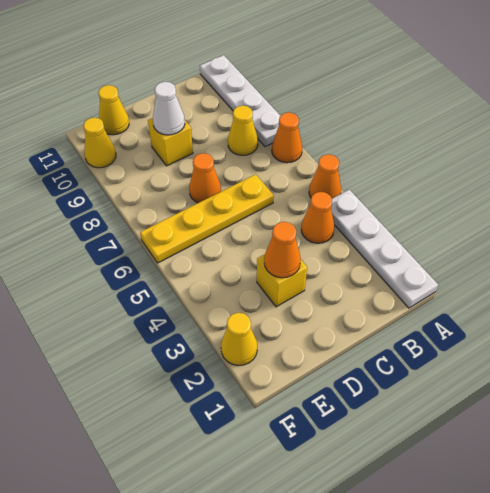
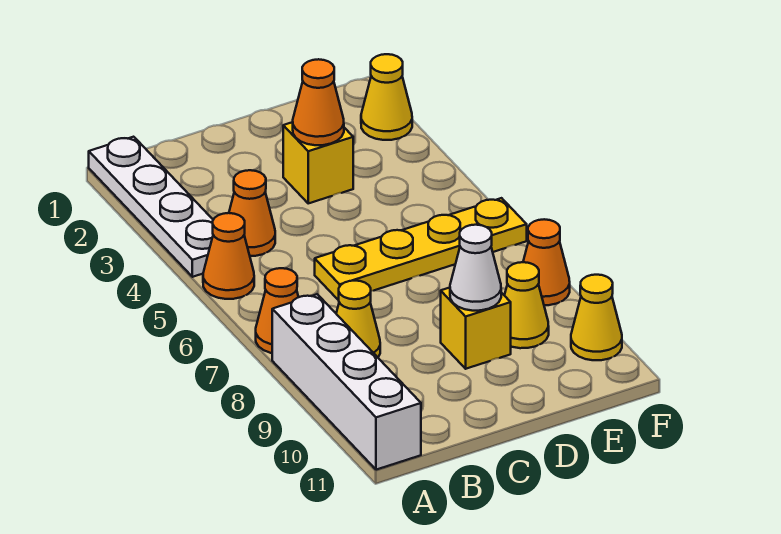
white plate A8:A11 level 1 -> white brick A8:A11 level 1
orange cone D7 level 1 -> orange cone F8 level 1
yellow cone E11 level 1 -> yellow cone E9 level 1

